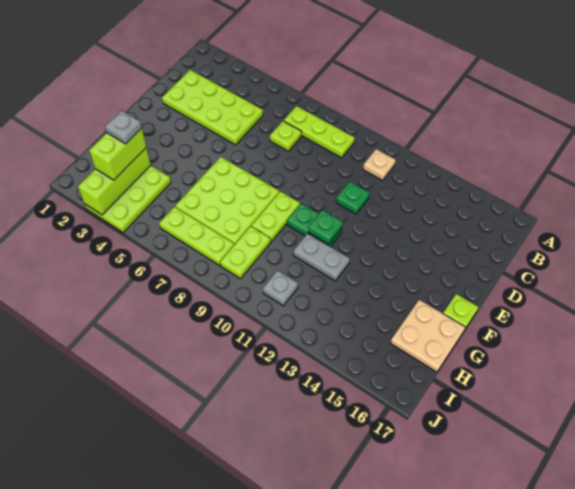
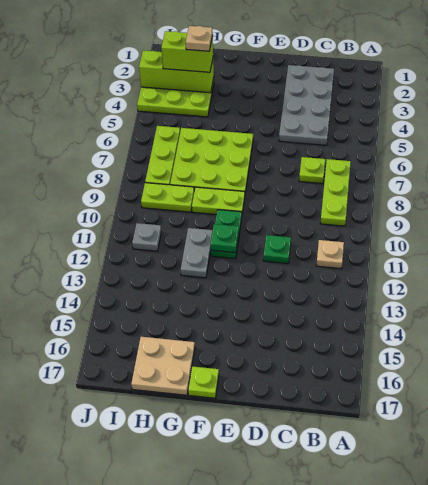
lime plate C2:D5 level 1 -> grey plate C2:D5 level 1
grey plate H3 level 4 -> tan plate H3 level 4

